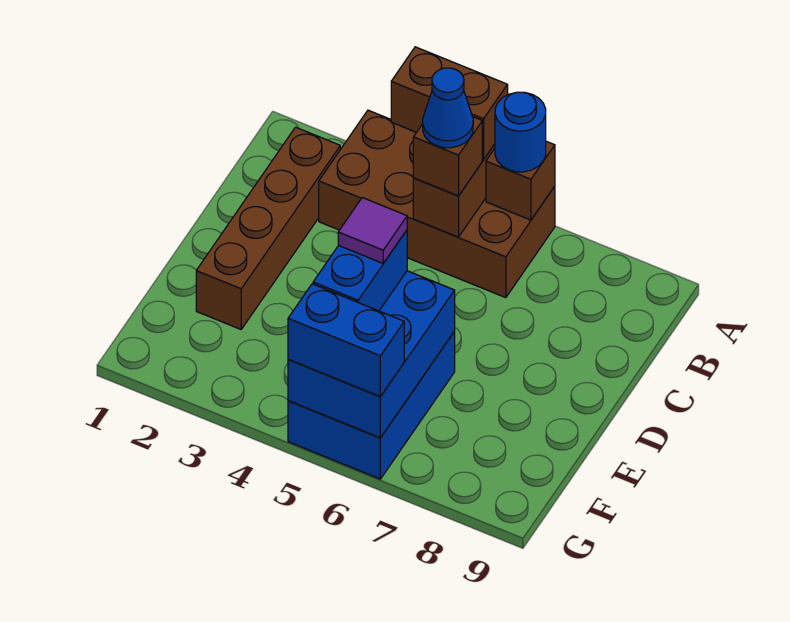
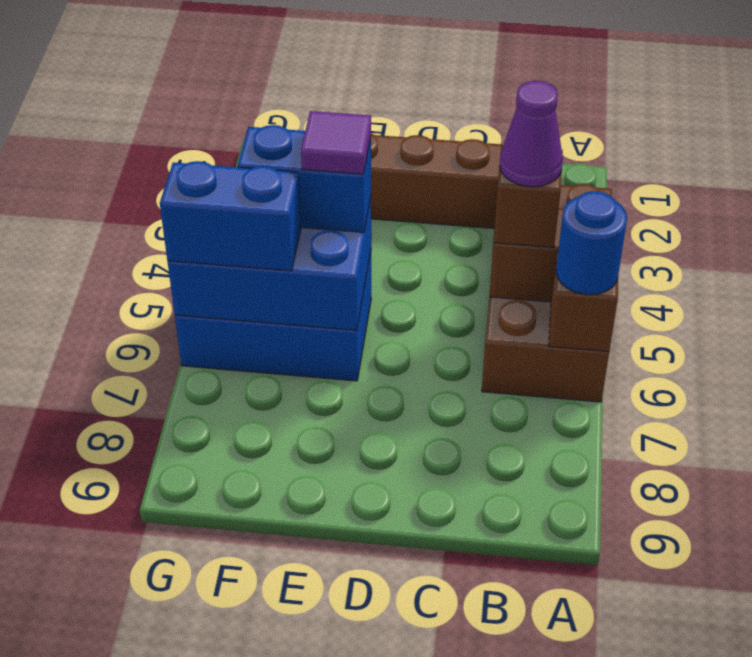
brown brick A4:A5 level 3 -> none
blue cone B5 level 4 -> purple cone B5 level 4
blue brick G5:G6 level 3 -> blue brick F6:G6 level 3

